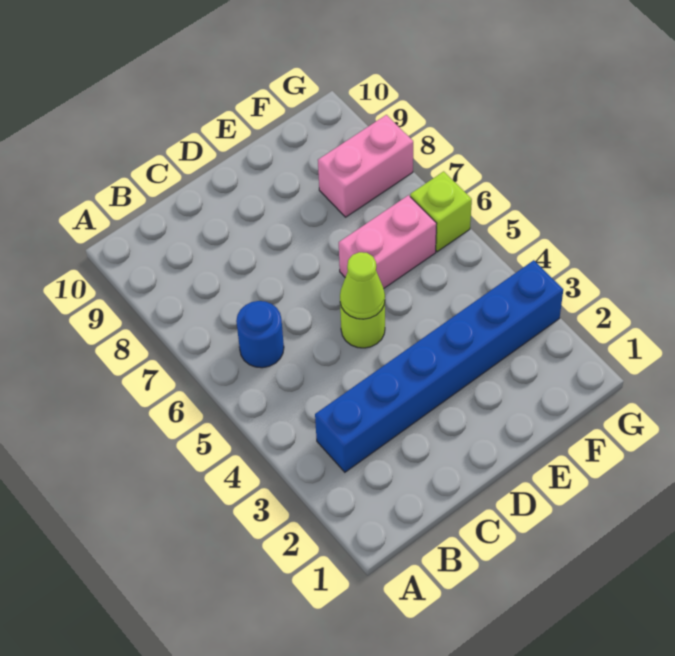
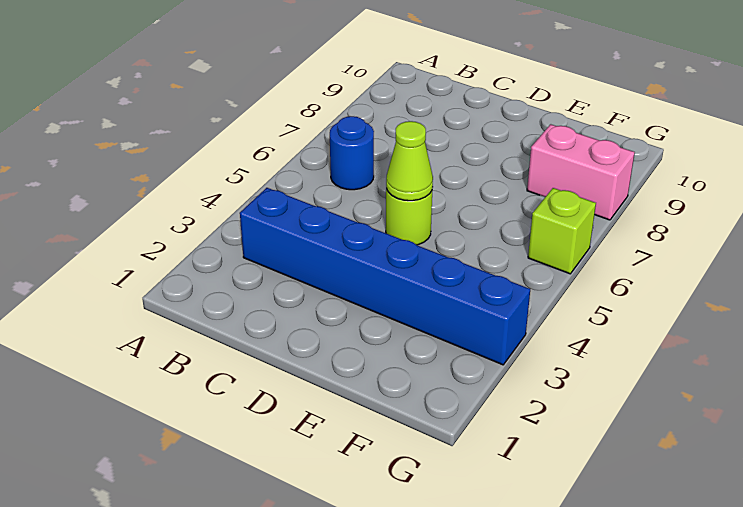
pink brick E6:F6 level 1 -> none

